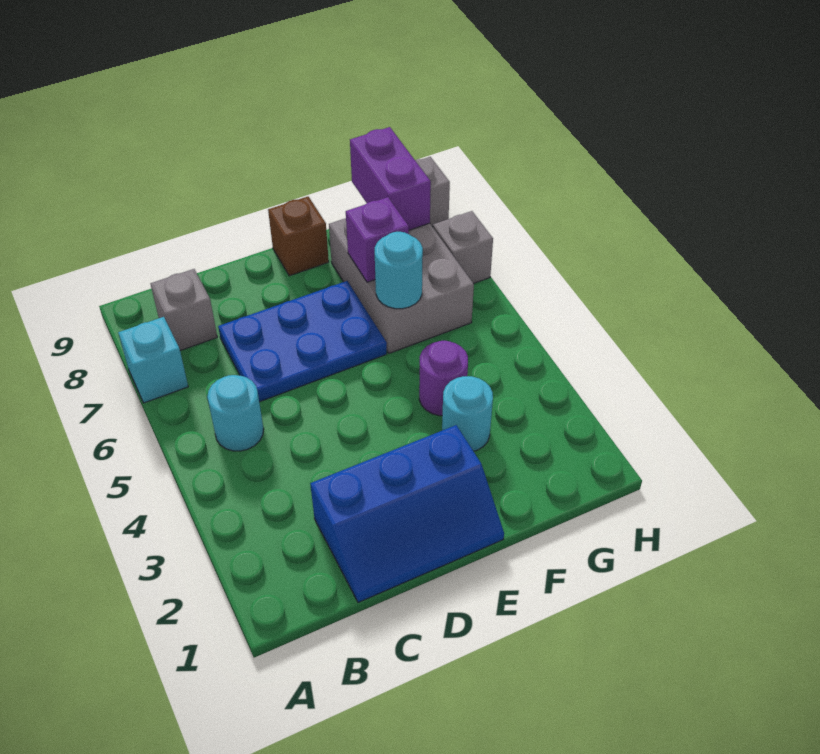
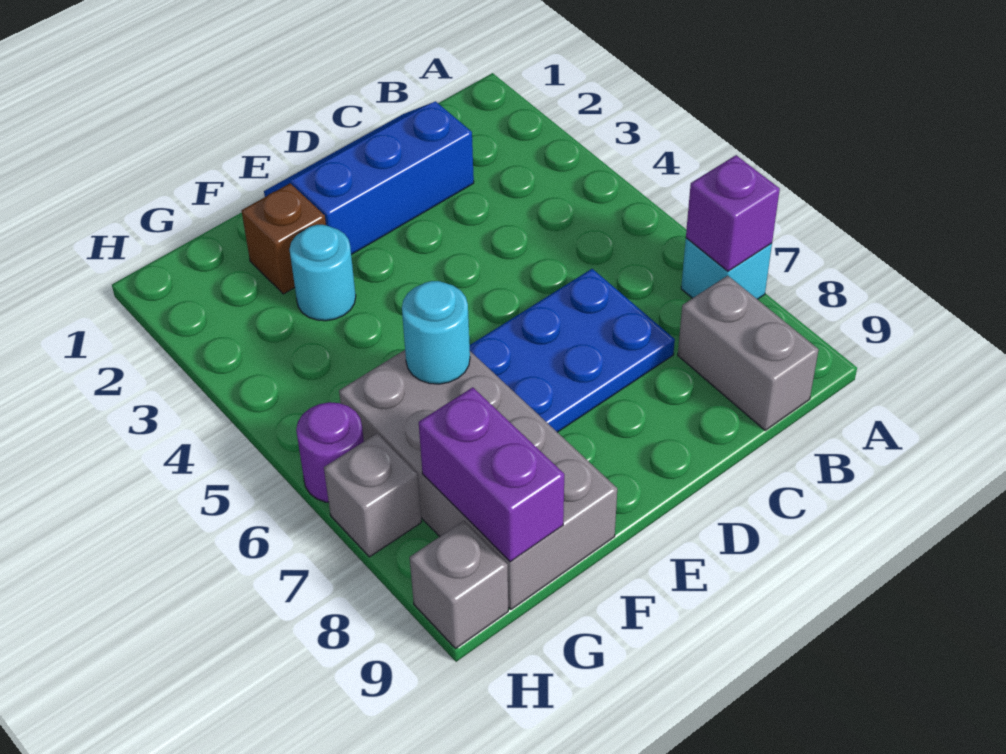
cyan round brick B5 level 1 -> none
grey brick B8 level 1 -> grey brick B8:B9 level 1
brown brick E9 level 1 -> brown brick F2 level 1
purple round brick F4 level 1 -> purple round brick H6 level 1
grey brick F6:G8 level 1 -> grey brick F6:G9 level 1
purple brick F7 level 2 -> purple brick A7 level 2

